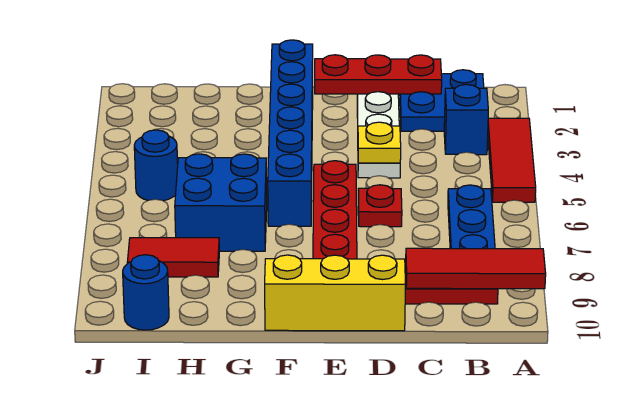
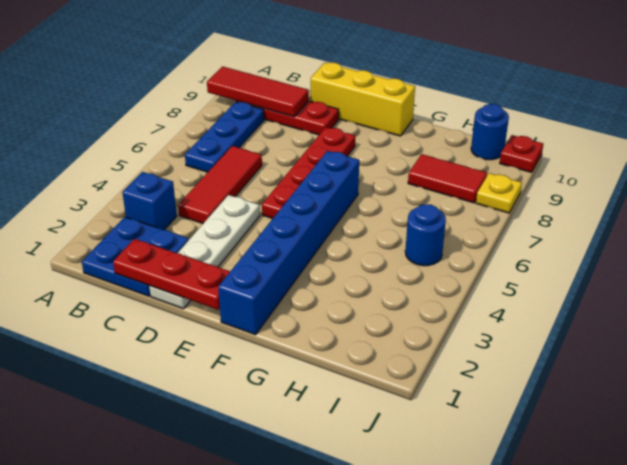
red tile A3:A5 level 1 -> red tile C4:C6 level 1
yellow plate D4 level 2 -> yellow plate J8 level 1
red plate D6 level 1 -> red plate J10 level 1
blue brick G6:H7 level 1 -> none

